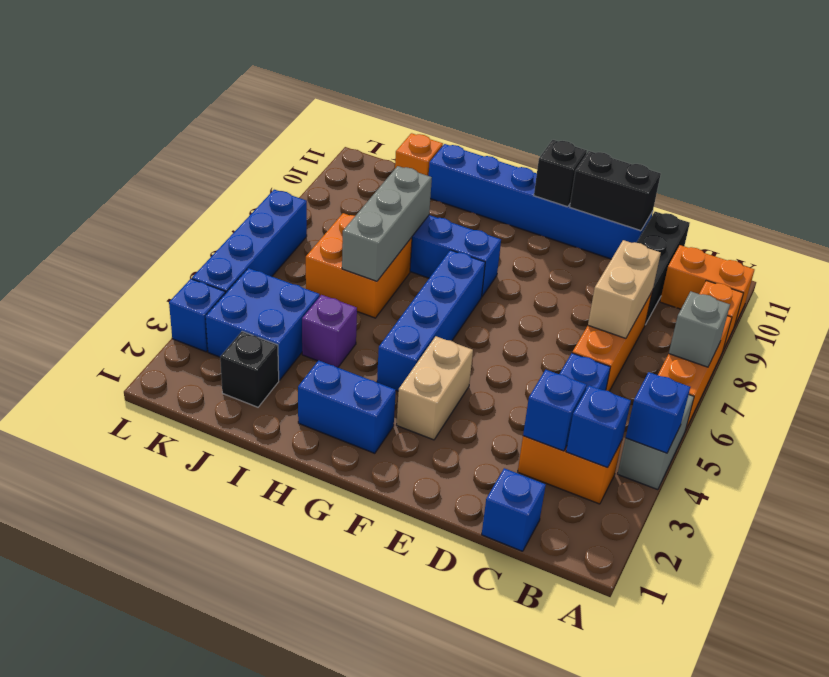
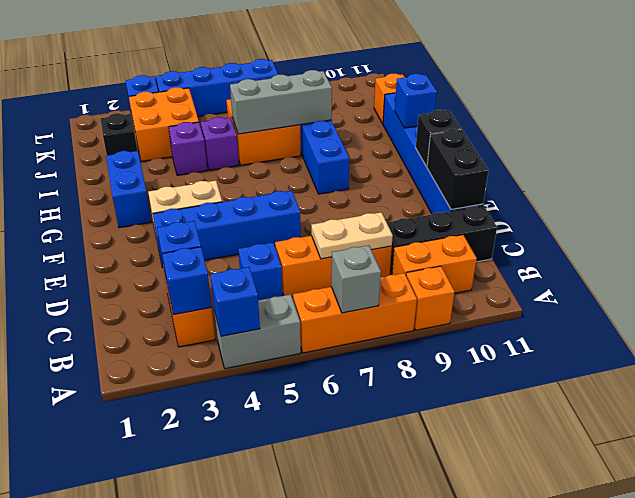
orange brick A10:B10 level 1 -> orange brick B9:B10 level 1
blue brick C1 level 1 -> blue brick H11 level 2
tan brick C7:C8 level 2 -> tan plate C7:C8 level 2
blue brick G4:G7 level 1 -> blue brick E3:E6 level 1
none -> purple brick I5 level 1
blue brick J3:K4 level 1 -> orange brick J3:K4 level 1

